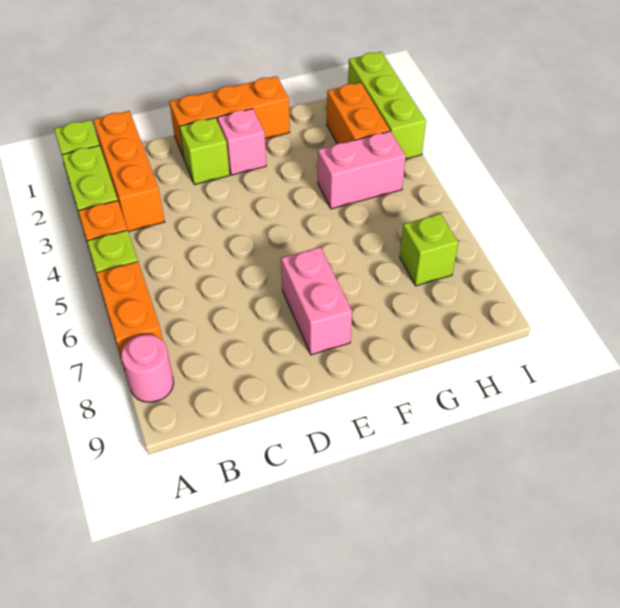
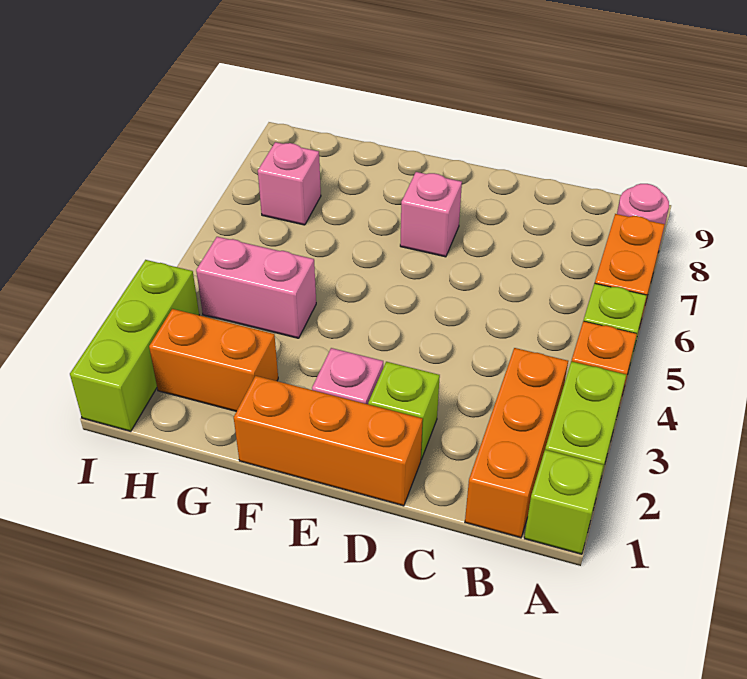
pink brick E7:E8 level 1 -> pink brick E7 level 1
orange brick H2:H3 level 1 -> orange brick G2:H2 level 1
lime brick H7 level 1 -> pink brick H7 level 1

